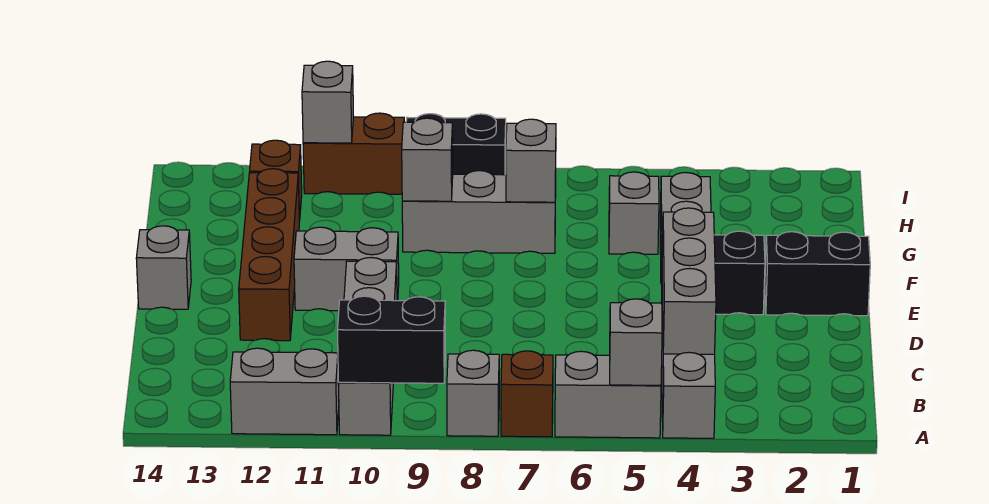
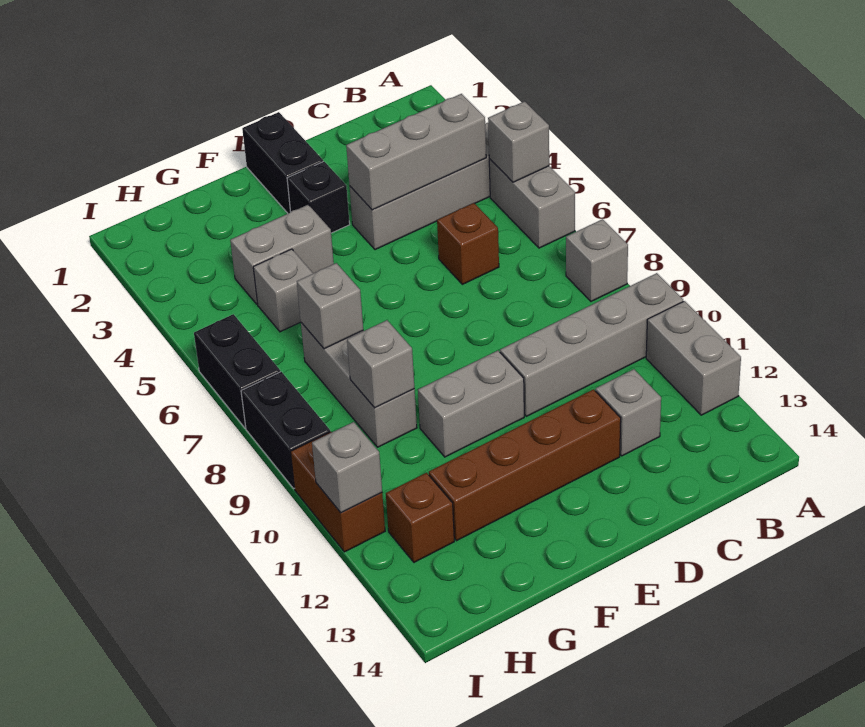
brown brick A7 level 1 -> brown brick C6 level 1
black brick A9:A10 level 2 -> black brick I6:I7 level 1
grey brick E10:E11 level 1 -> grey brick E10:F10 level 1
grey brick E14 level 1 -> grey brick C12 level 1

